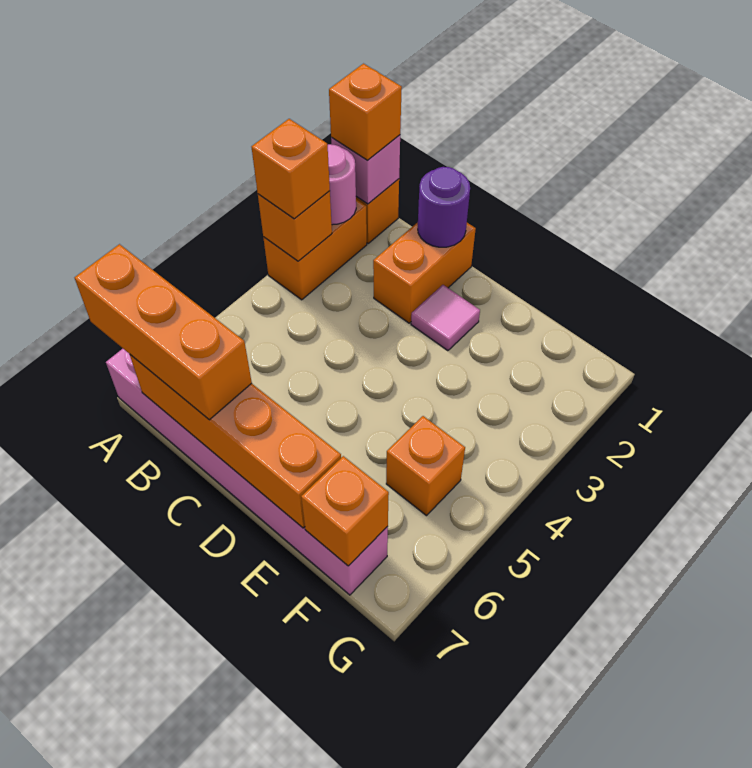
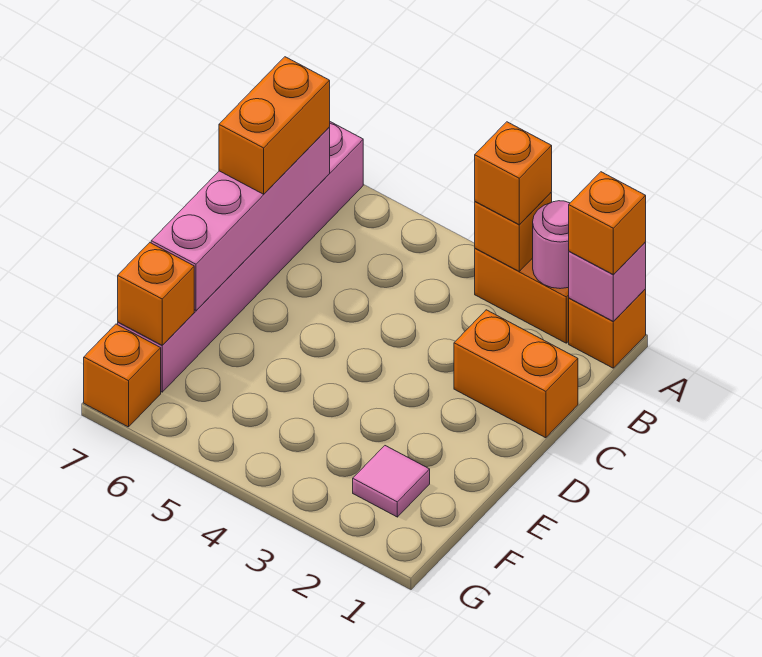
orange brick A7:C7 level 3 -> orange brick B7:C7 level 3
orange brick B7:E7 level 2 -> pink brick B7:E7 level 2
purple round brick C1 level 2 -> none
pink tile D2 level 1 -> pink tile F2 level 1
orange brick F5 level 1 -> orange brick G7 level 1

